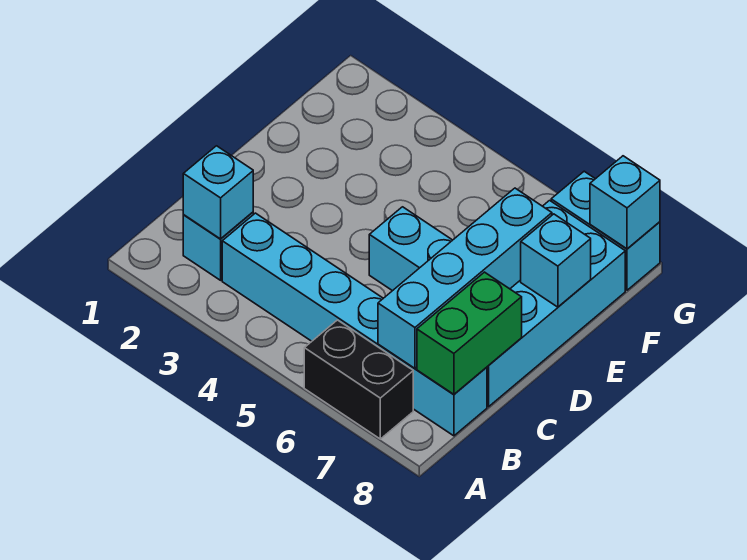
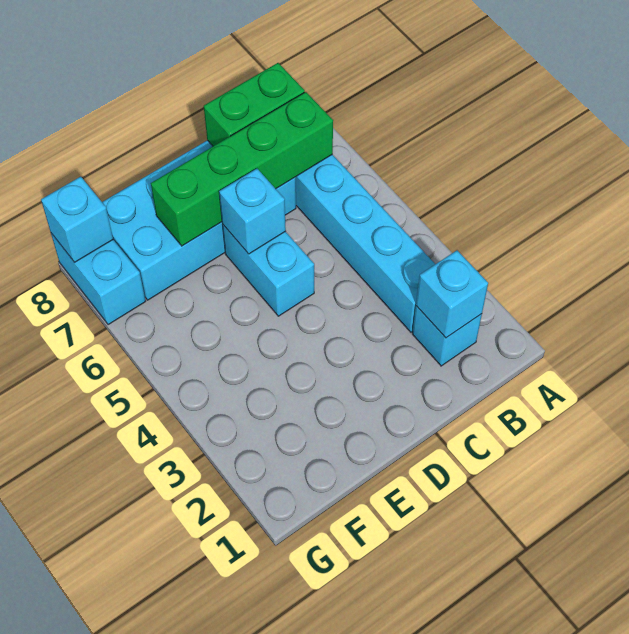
black brick A6:A7 level 1 -> none
cyan brick B7:E7 level 2 -> green brick B7:E7 level 2
cyan brick E8 level 2 -> cyan brick D6 level 2

